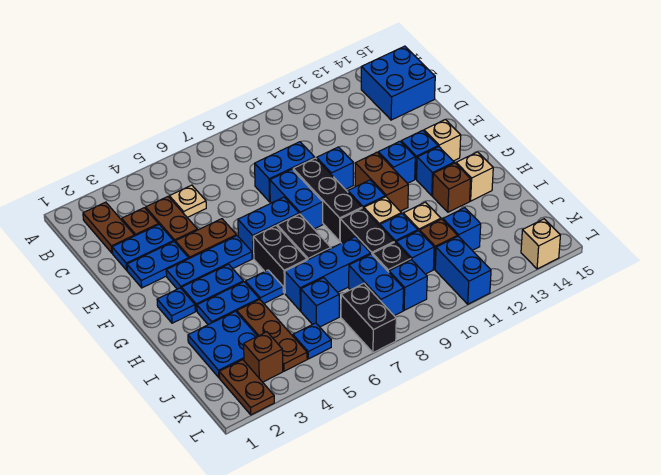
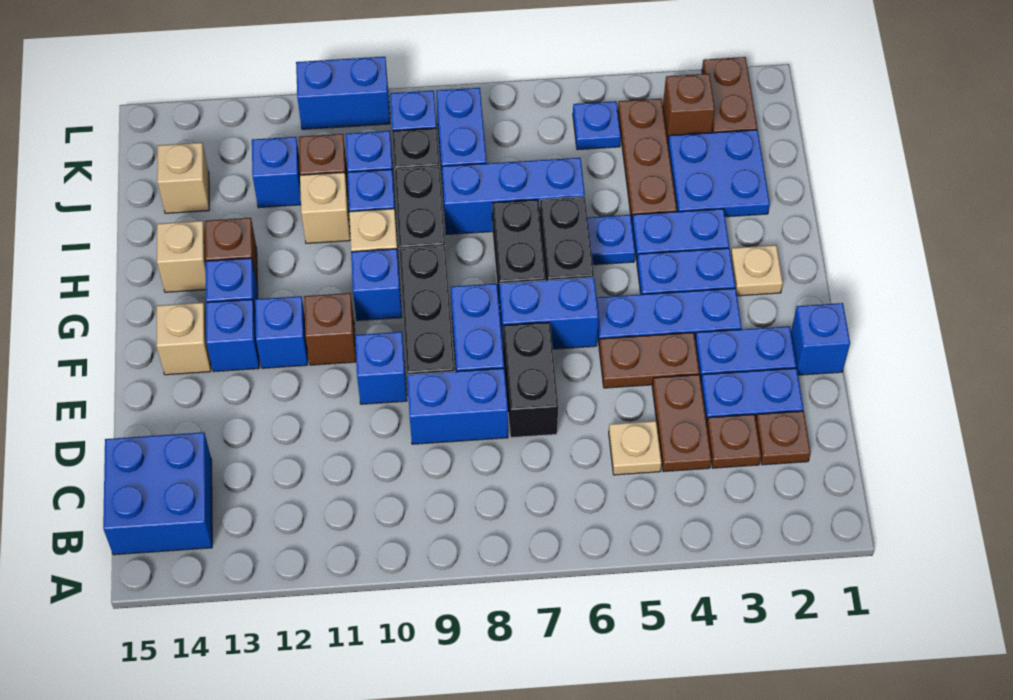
brown plate B2:C2 level 1 -> brown plate C2 level 1
brown brick F11:G11 level 1 -> brown brick F11 level 1
blue plate G2 level 1 -> tan plate G2 level 1
blue brick J6 level 1 -> blue brick E1 level 1
black brick K7:L7 level 1 -> black brick D7:E7 level 1
blue brick K11:L11 level 1 -> blue brick L10:L11 level 1
tan brick L14 level 1 -> tan brick J14 level 1

